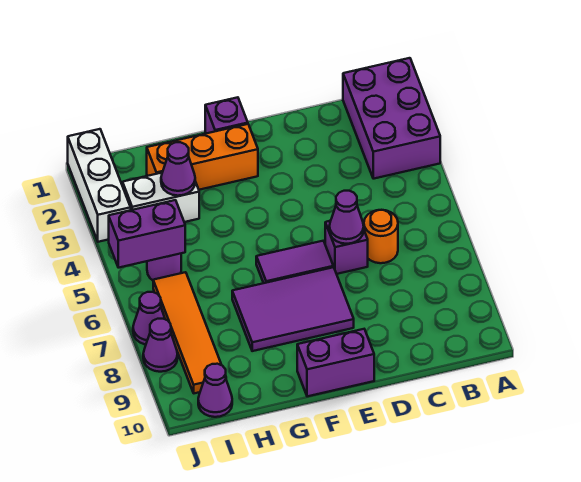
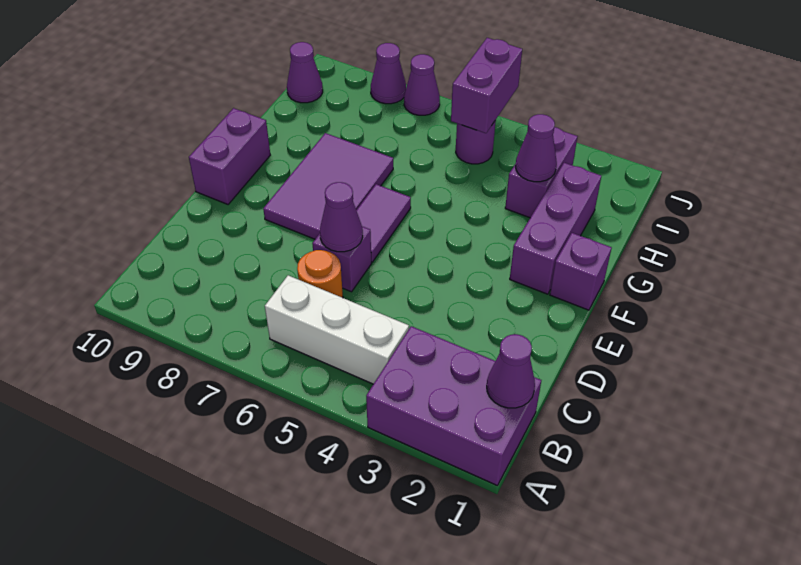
none -> purple cone B1 level 2
orange brick F2:H2 level 1 -> purple brick F2:H2 level 1
white brick H3:I3 level 1 -> purple brick H3:I3 level 1
orange tile I6:I9 level 1 -> none
white brick J1:J3 level 1 -> white brick B4:B6 level 1

